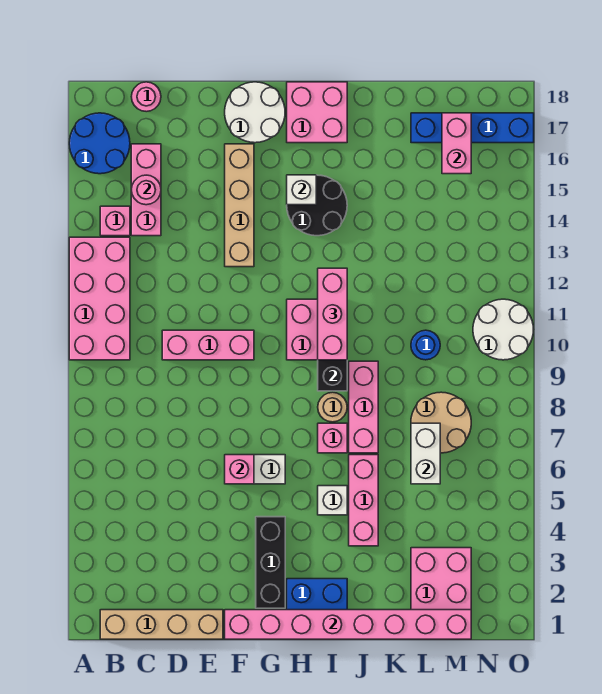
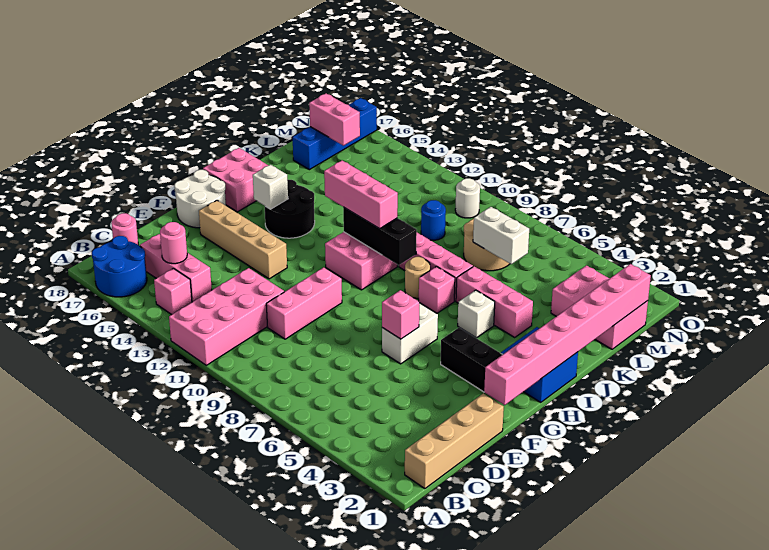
pink brick A10:B13 level 1 -> pink brick A11:D12 level 1
white round brick N10:O11 level 1 -> white round brick N10 level 1

